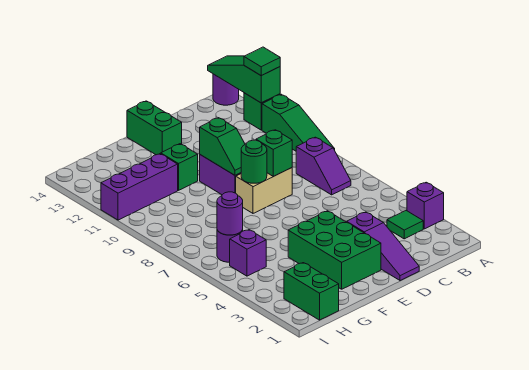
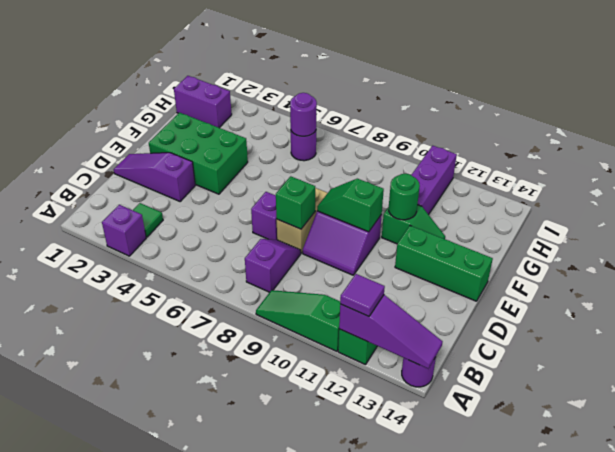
green slope A12:A14 level 2 top 12 -> purple slope A12:A14 level 2 top 12
green tile A12 level 3 -> purple tile A12 level 3
purple slope B7:B8 level 1 top 8 -> purple slope B8:C8 level 1 top B
green round brick E8 level 2 -> green round brick F11 level 2
green brick E13:E14 level 1 -> green brick E12:E14 level 1
green brick H1:H2 level 1 -> purple brick H1:H2 level 1
purple brick H5 level 1 -> purple brick D7 level 1

